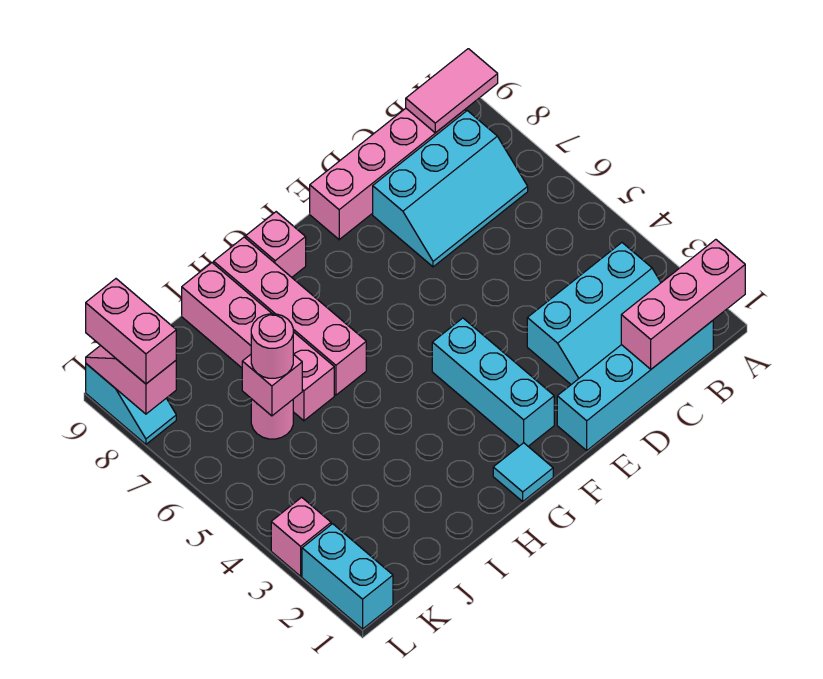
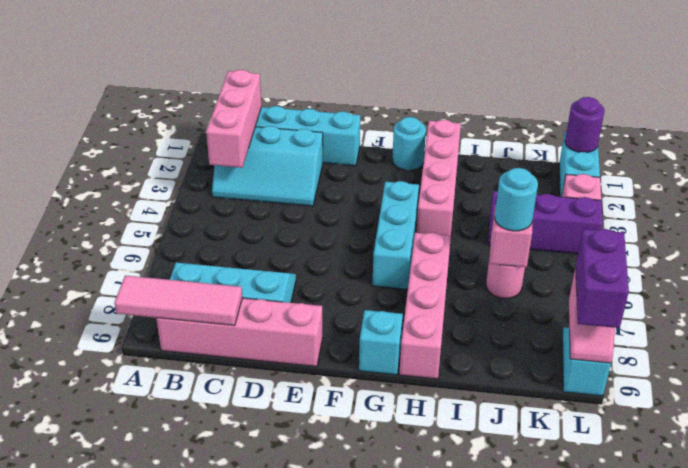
pink brick A1:C1 level 2 -> pink brick B1:B3 level 2
pink tile A9:B9 level 2 -> pink tile A9:C9 level 2
cyan slope B2:D3 level 1 top 3 -> cyan slope B2:D3 level 1 top 2
cyan brick F2:F4 level 1 -> cyan brick G4:G6 level 1
cyan tile G1 level 1 -> cyan round brick G1 level 1
pink brick G9 level 1 -> cyan brick G9 level 1
pink brick I6:I9 level 1 -> pink brick H1:H4 level 1
none -> purple brick J4:L4 level 1
pink round brick J6 level 3 -> cyan round brick J6 level 3
none -> purple round brick L1 level 2
pink brick L8:L9 level 3 -> purple brick L8:L9 level 3

